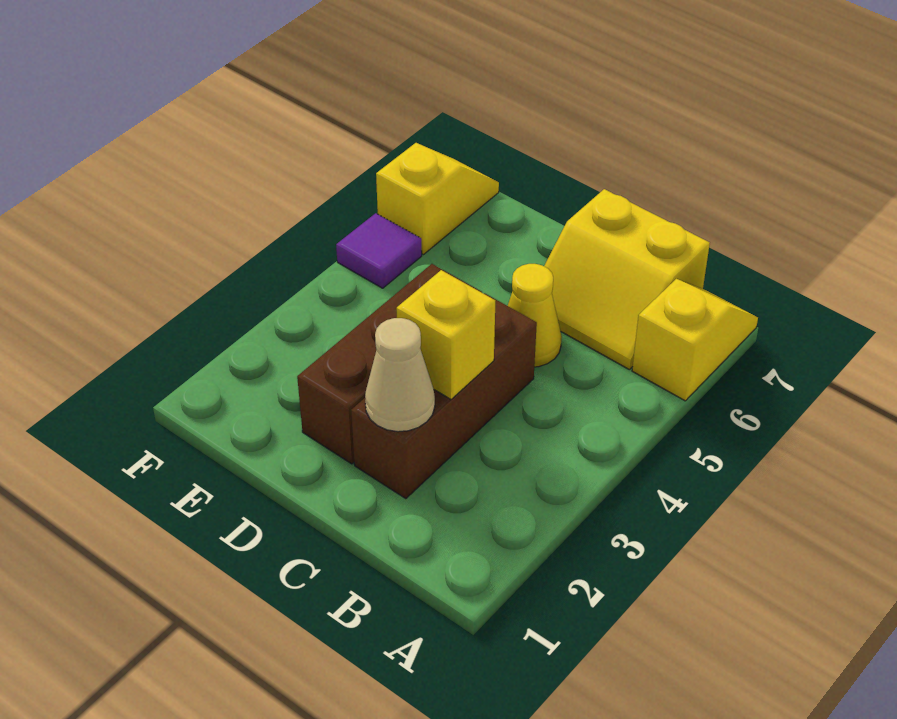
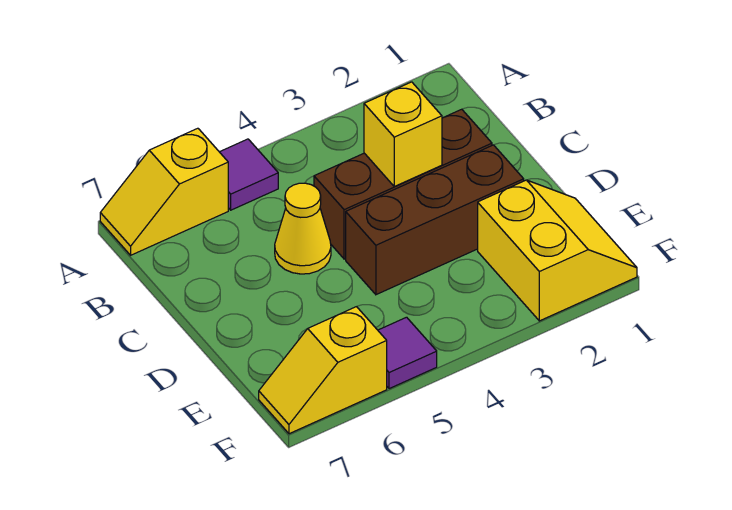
none -> purple tile A5 level 1
yellow slope B6:C7 level 1 top 7 -> yellow slope E1:F2 level 1 top 2
tan cone C2 level 2 -> none

